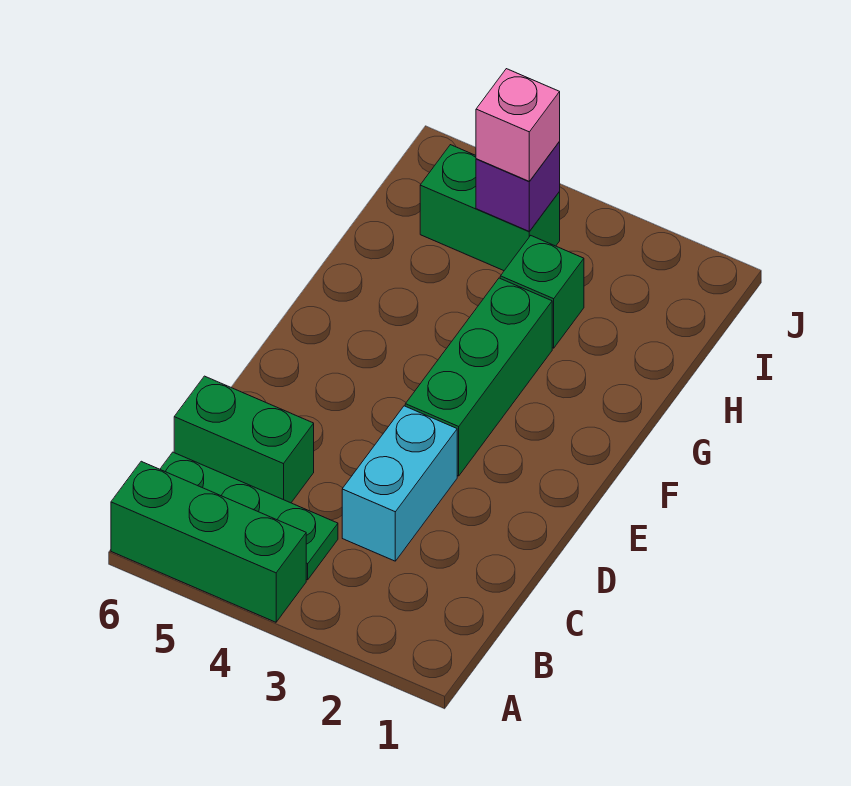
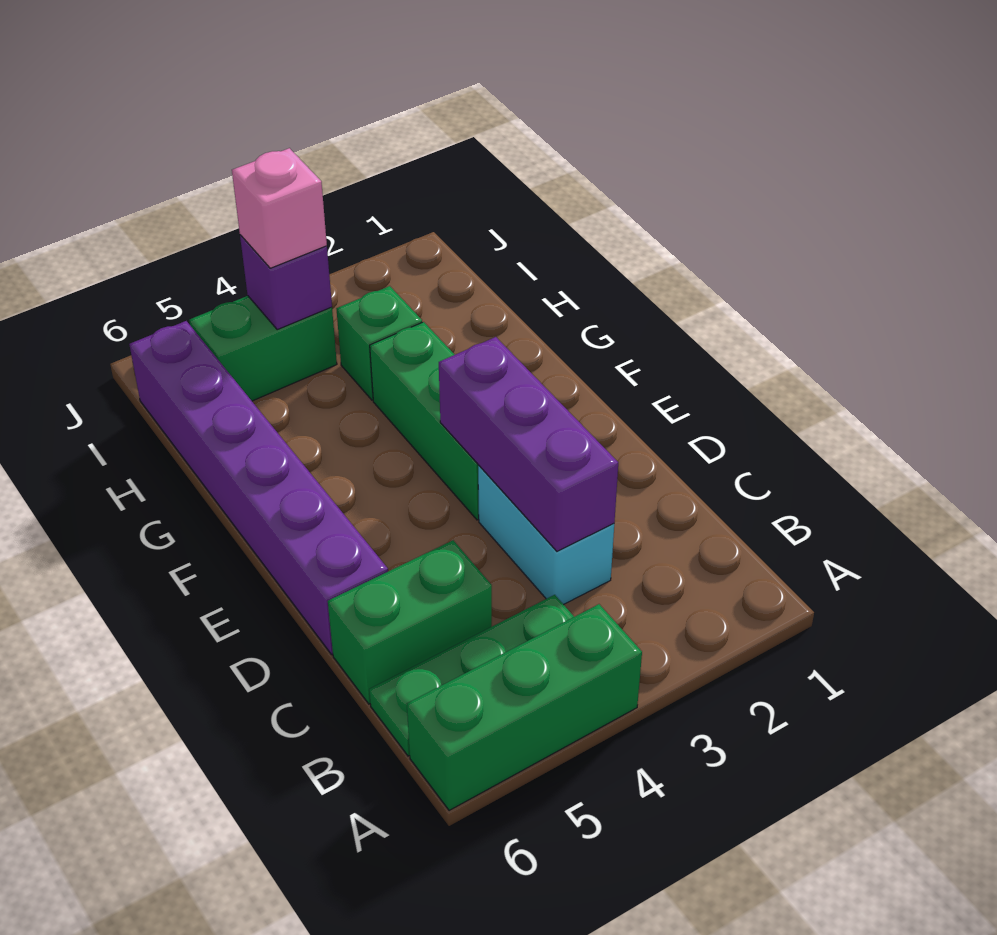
none -> purple brick C3:E3 level 2
none -> purple brick D6:I6 level 1

